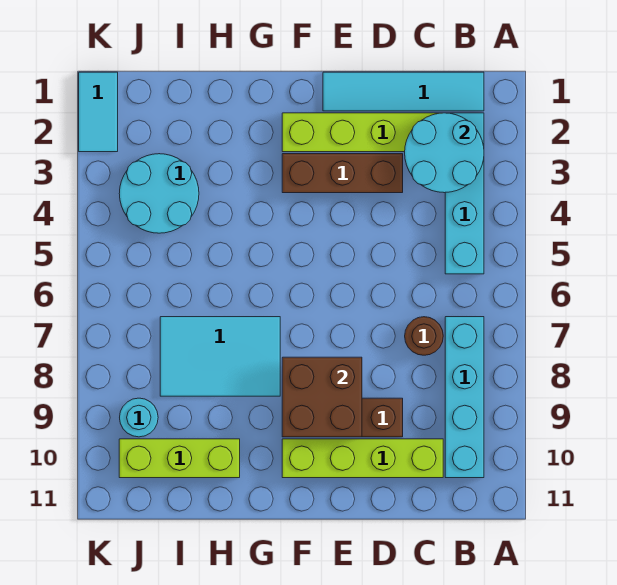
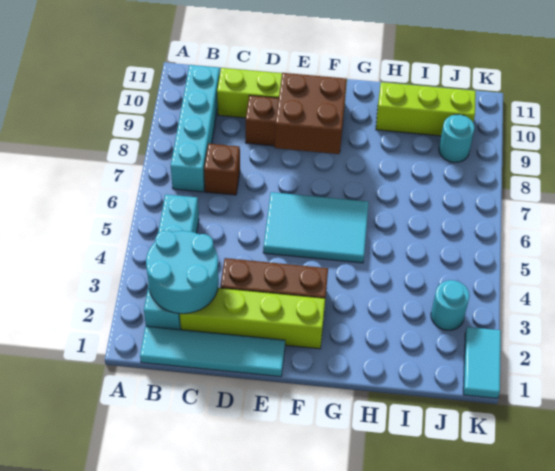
brown round brick C7 level 1 -> brown brick C7 level 1
cyan tile G7:I8 level 1 -> cyan tile E5:G6 level 1
cyan round brick I3:J4 level 1 -> cyan round brick J3 level 1

